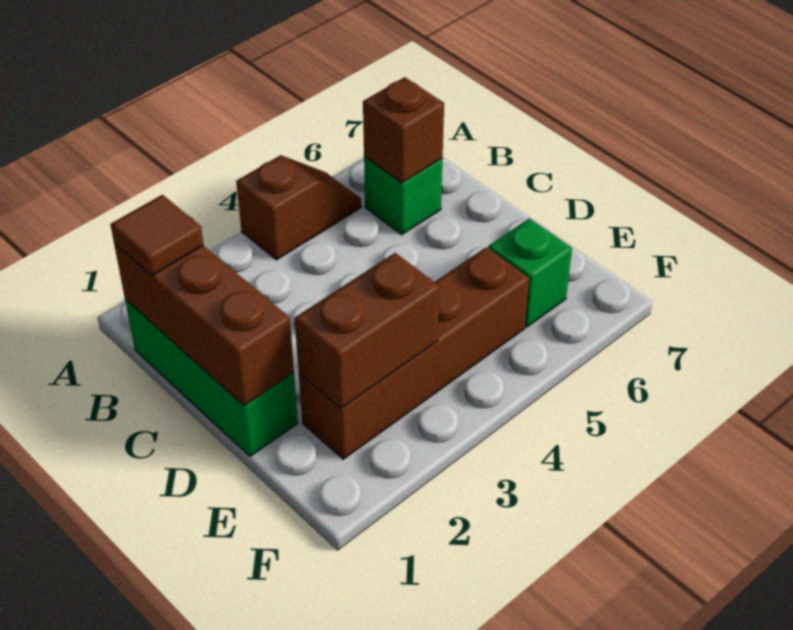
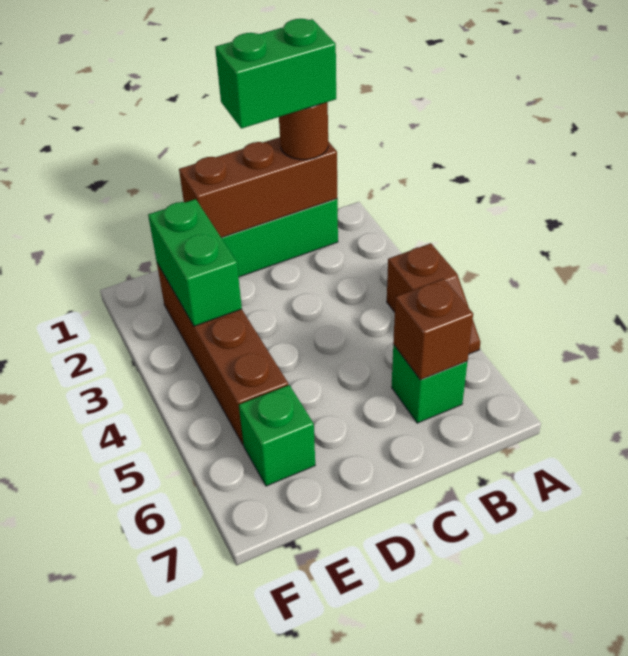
brown tile B1 level 3 -> brown round brick B1 level 3
none -> green brick B1:C1 level 4
brown brick E2:E3 level 2 -> green brick E2:E3 level 2

